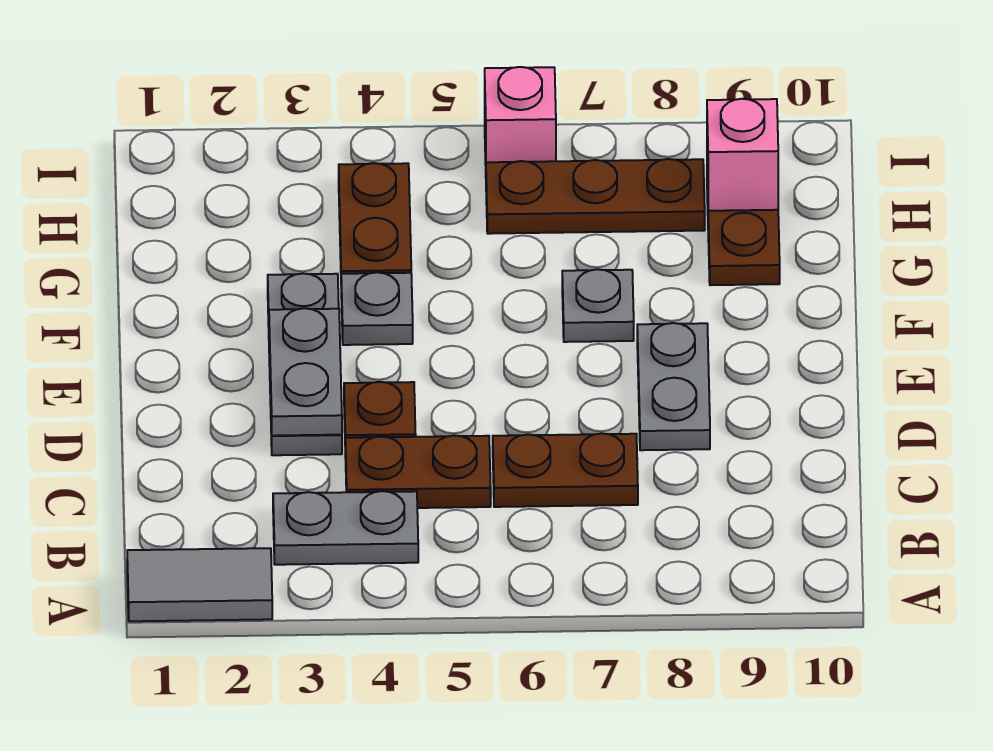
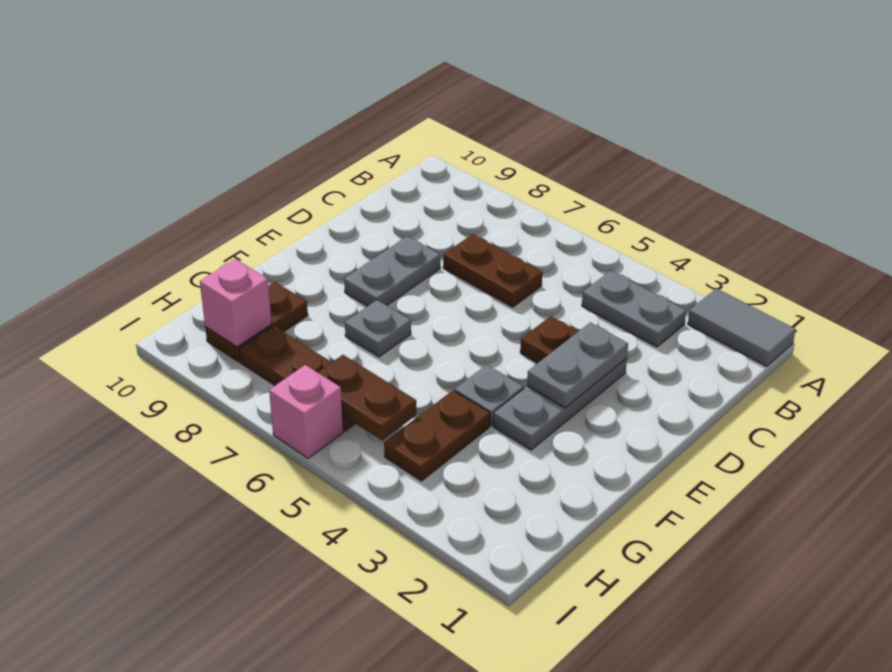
brown plate C4:C5 level 1 -> brown plate H5:H6 level 2

